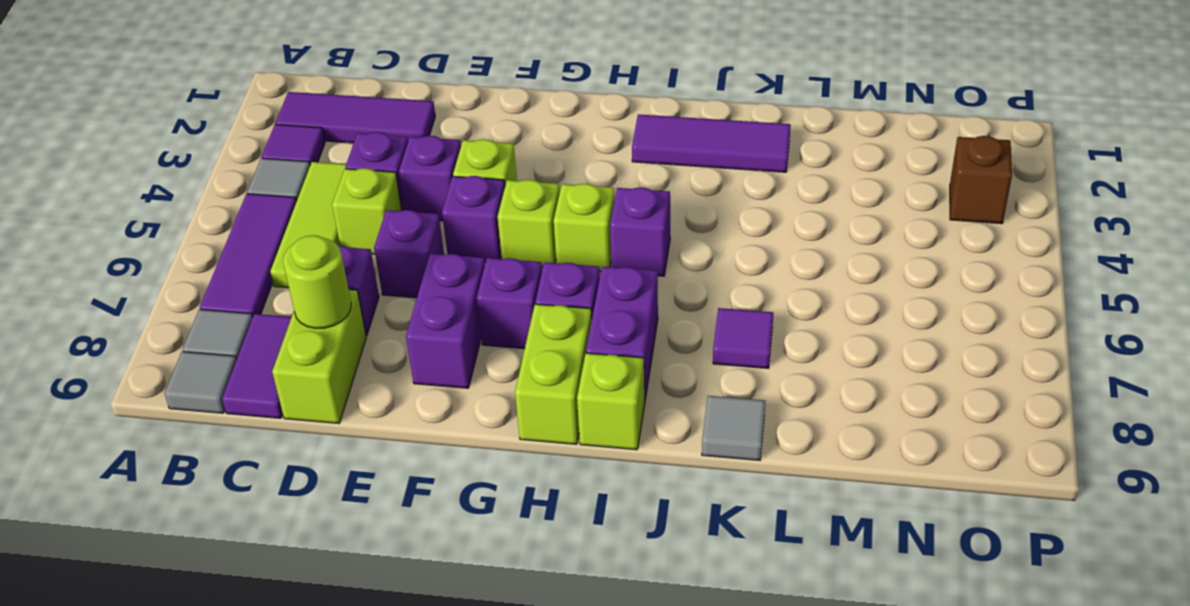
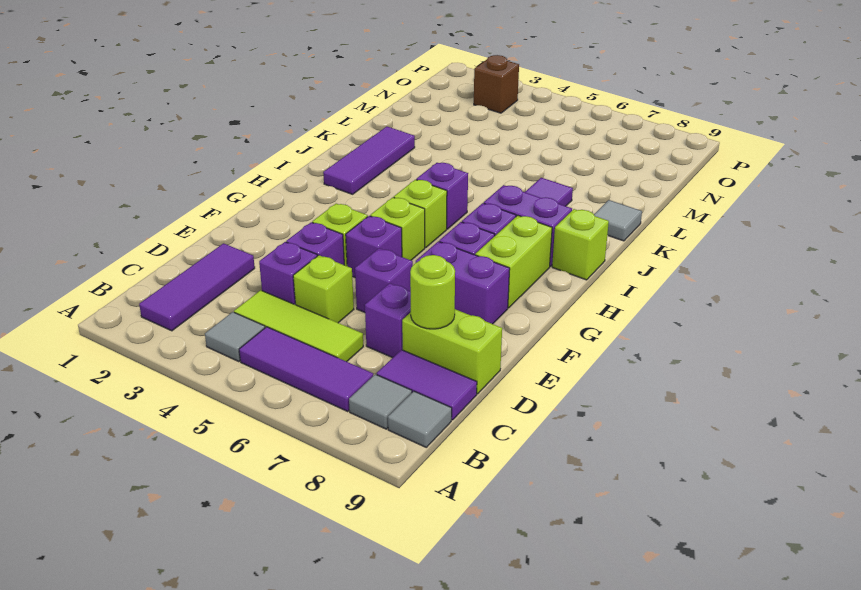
purple tile B3 level 1 -> none
lime brick H8:H9 level 1 -> lime brick G8:H8 level 1

